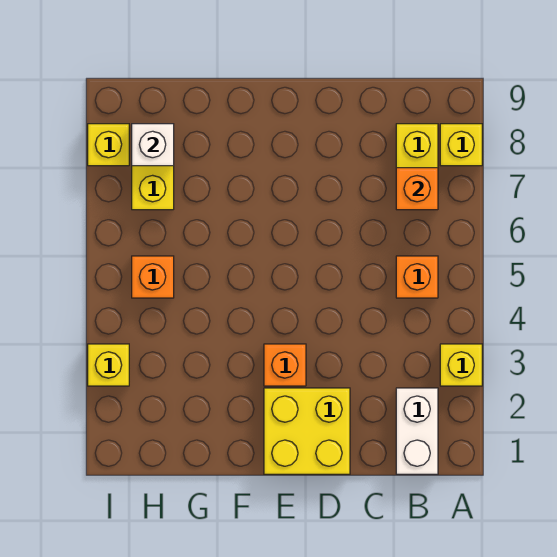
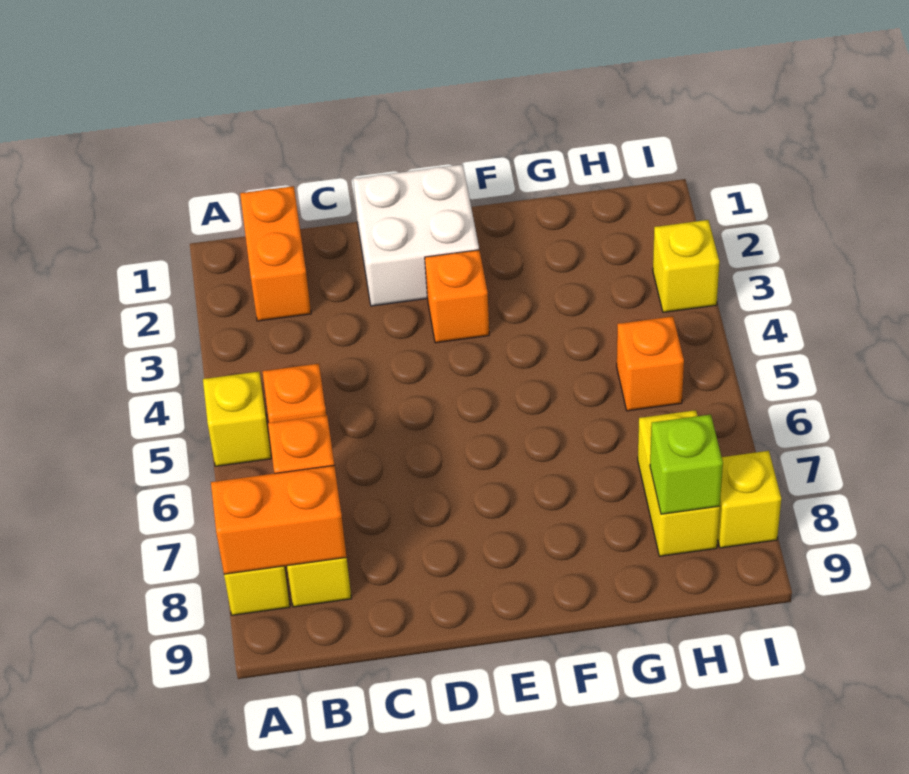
yellow brick A3 level 1 -> yellow brick A5 level 1
none -> orange brick A8:B8 level 2
white brick B1:B2 level 1 -> orange brick B1:B2 level 1
yellow brick D1:E2 level 1 -> white brick D1:E2 level 1
white brick H8 level 2 -> lime brick H8 level 2

